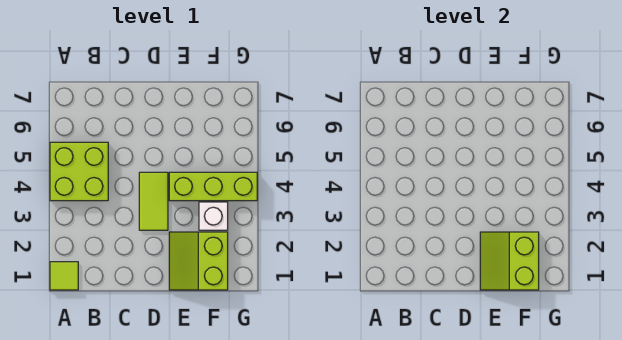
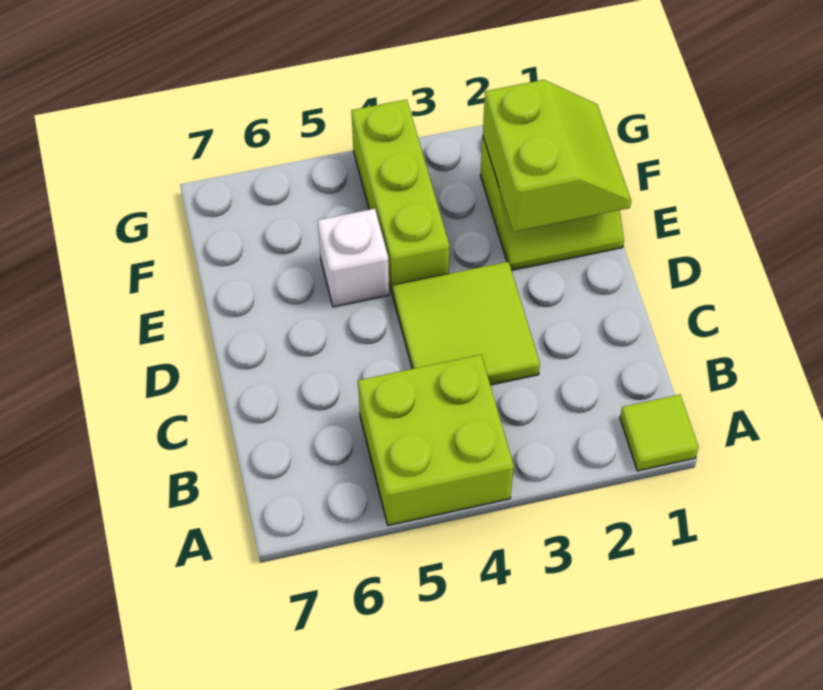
lime tile D3:D4 level 1 -> lime tile C3:D4 level 1
lime slope E1:F2 level 2 top F -> lime slope E1:F2 level 2 top 2
white brick F3 level 1 -> white brick E5 level 1

